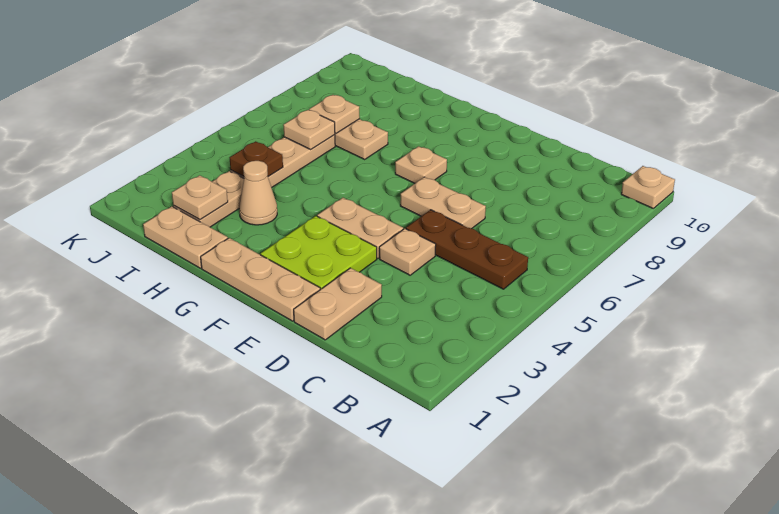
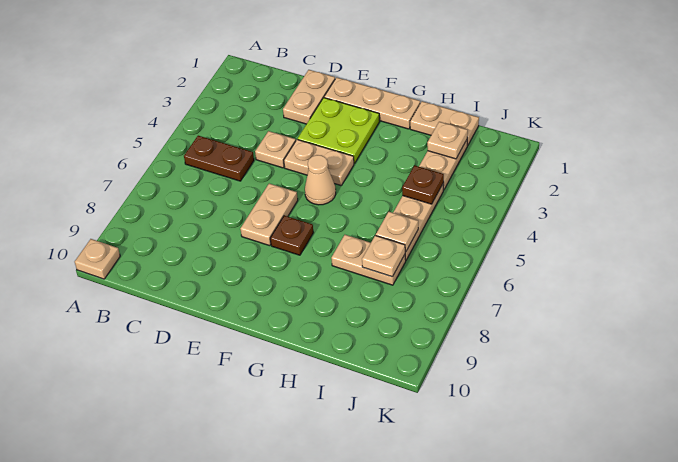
brown plate B5:D5 level 1 -> brown plate B5:C5 level 1
tan plate D6:E6 level 1 -> tan plate E6:E7 level 1
tan plate F7 level 1 -> brown plate F7 level 1
tan cone H3 level 1 -> tan cone F5 level 1

